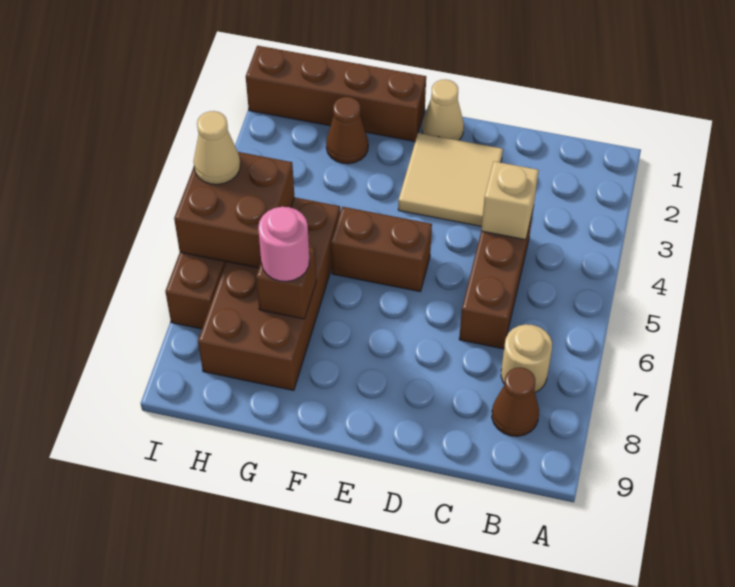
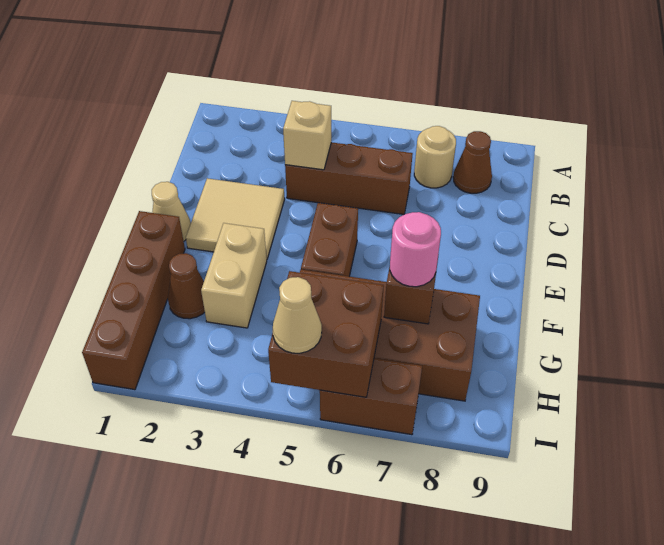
none -> tan brick F3:G3 level 1

